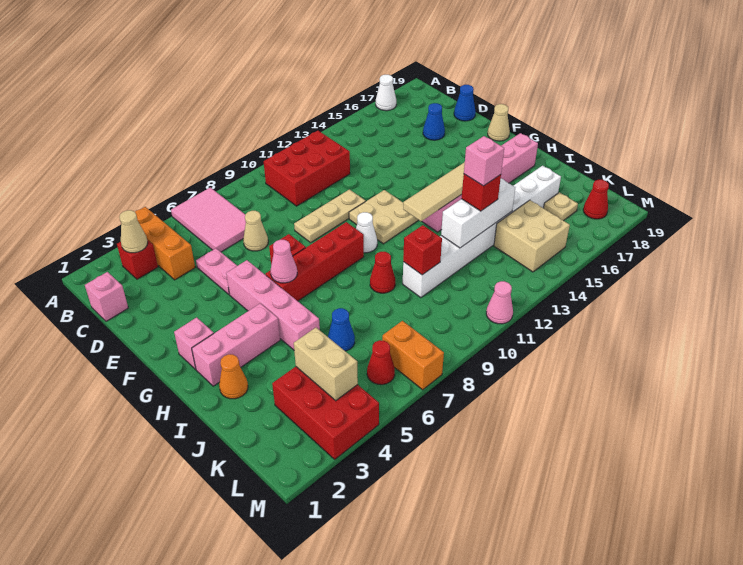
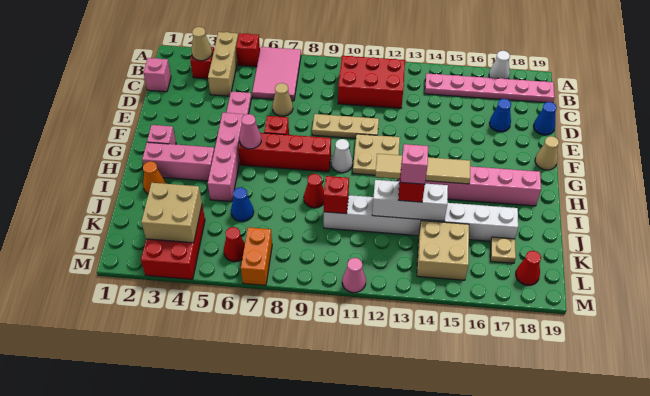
orange brick A4:C4 level 1 -> tan brick A4:C4 level 1
none -> red brick A5 level 1
none -> pink plate B14:B19 level 1
tan brick K4:L4 level 2 -> tan brick K3:L4 level 2

